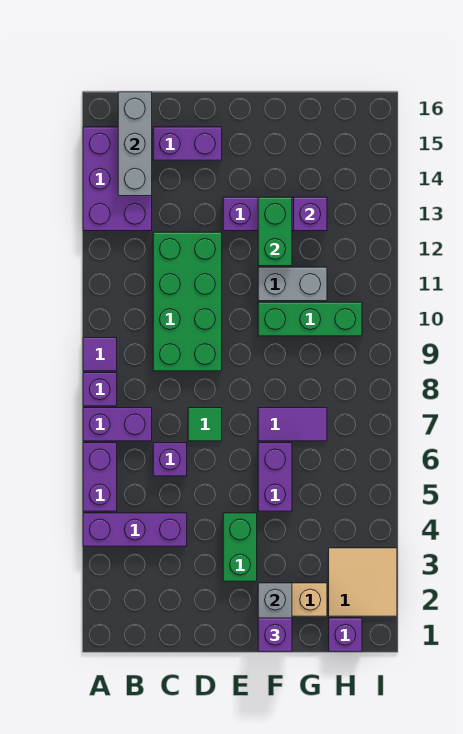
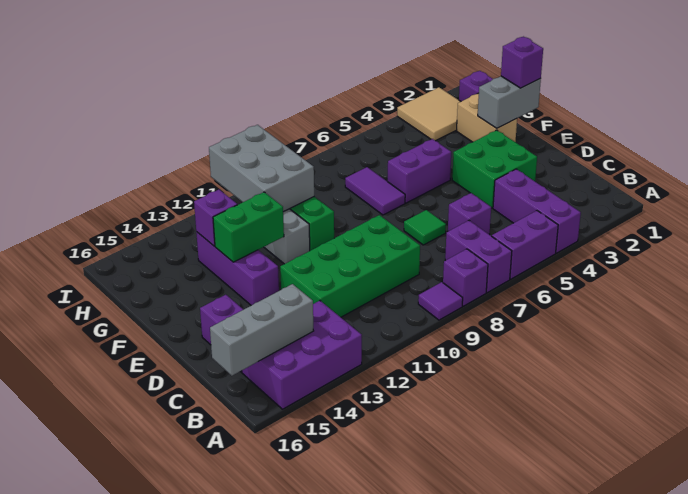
green brick E3:E4 level 1 -> green brick D3:E4 level 1
none -> grey brick G10:I11 level 2

